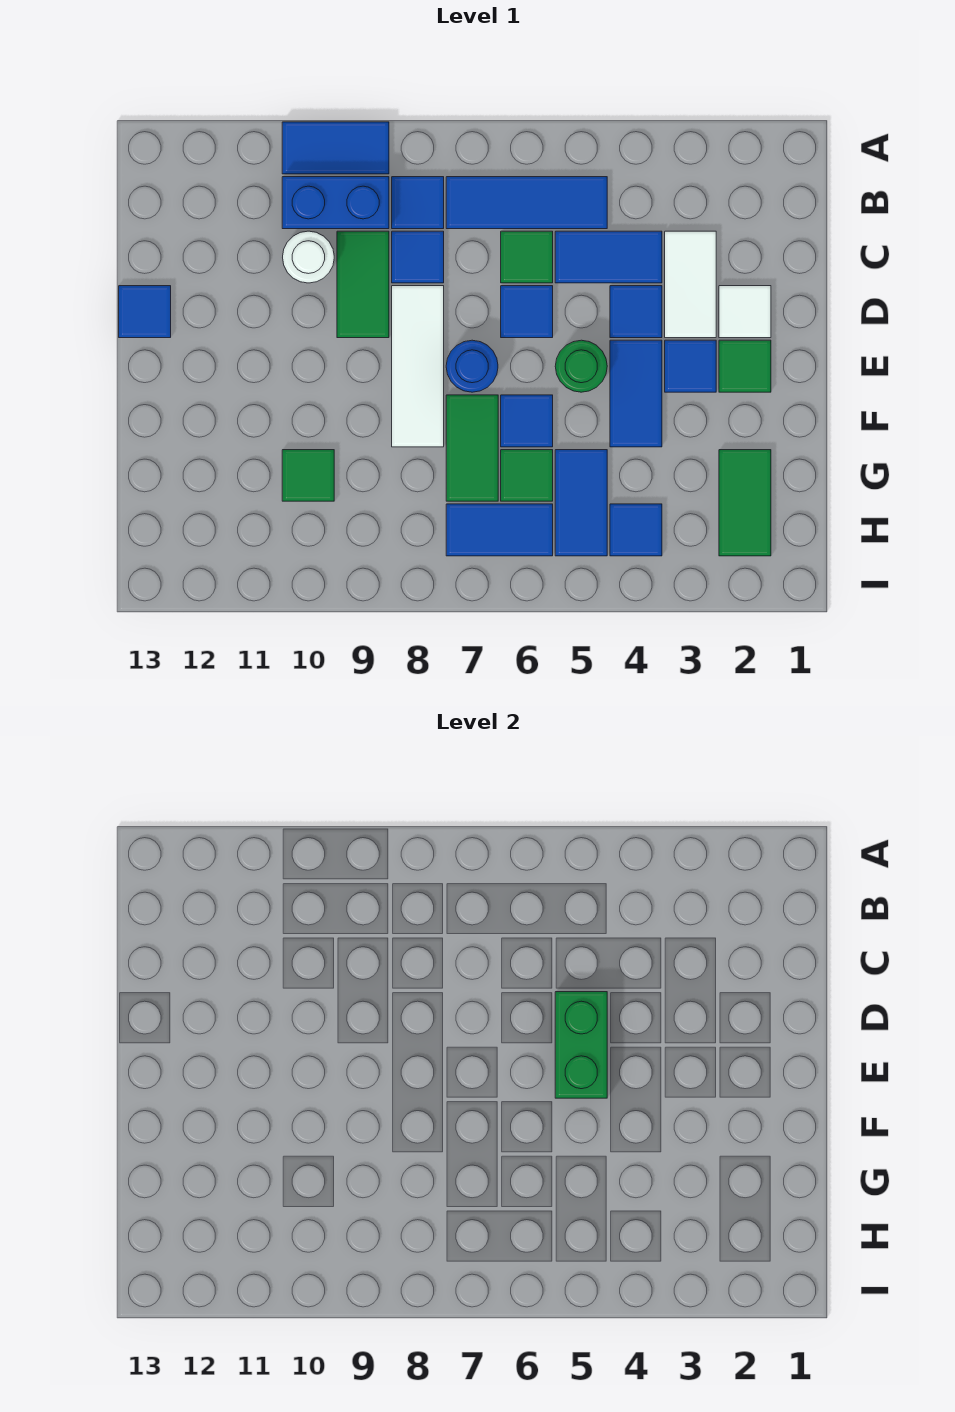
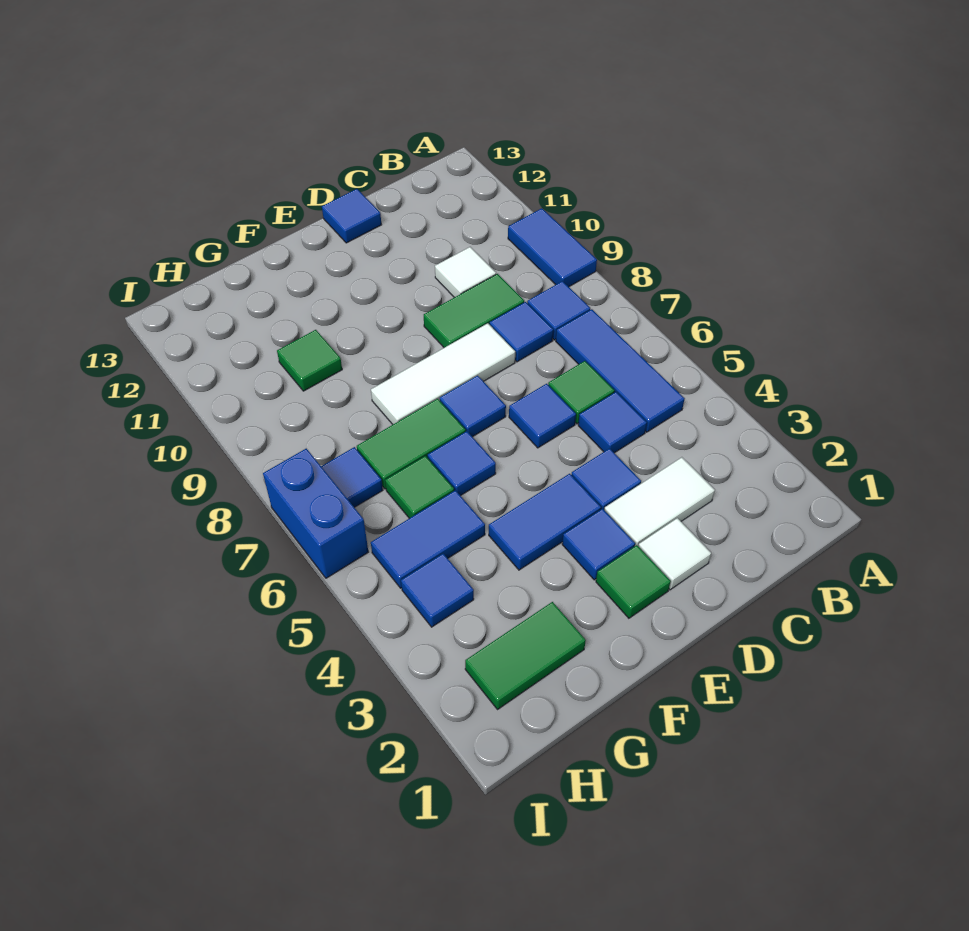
blue brick B9:B10 level 1 -> blue brick I6:I7 level 1
blue tile C4:C5 level 1 -> blue tile C5 level 1
white round brick C10 level 1 -> white tile C10 level 1
green brick D5:E5 level 2 -> none
green round brick E5 level 1 -> none
blue round brick E7 level 1 -> blue tile E7 level 1
blue tile H6:H7 level 1 -> blue tile H7 level 1

